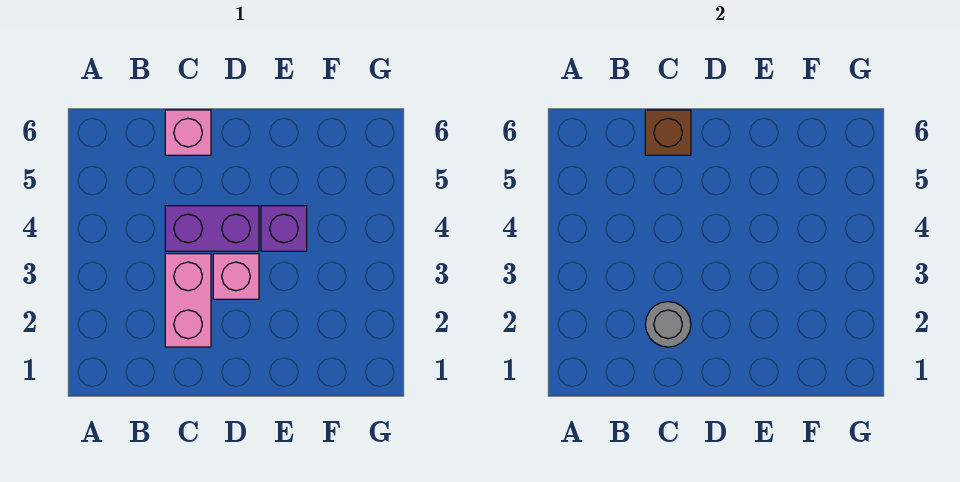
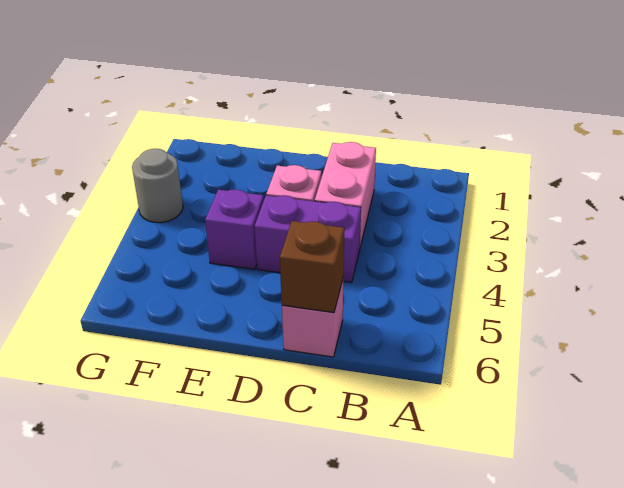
grey round brick C2 level 2 -> grey round brick G3 level 1

